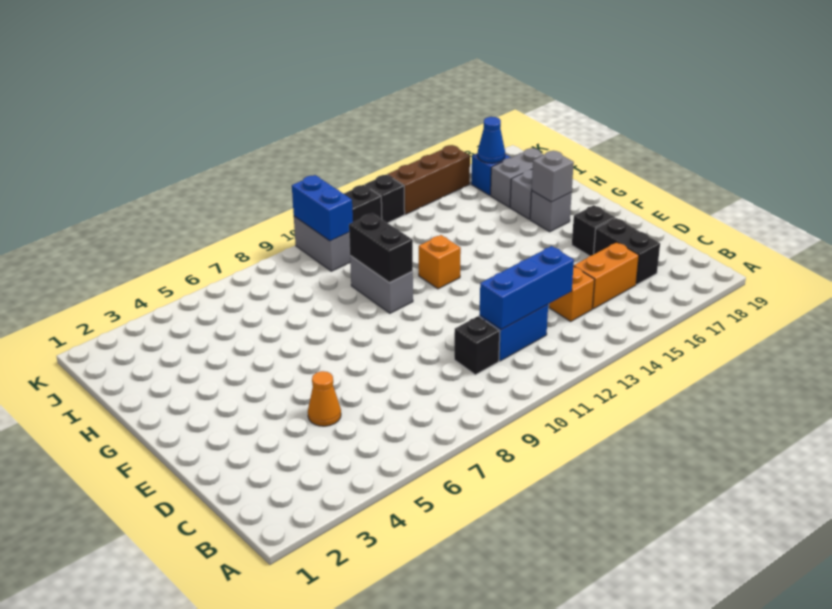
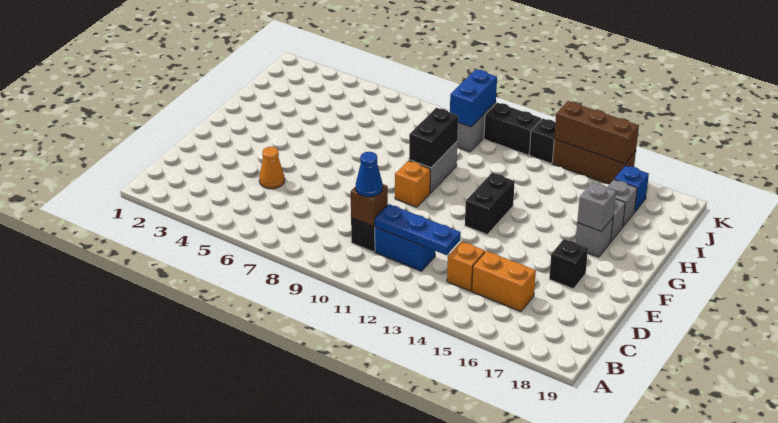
none -> brown brick C10 level 2
blue brick C11:C13 level 2 -> blue plate C11:C13 level 2
black brick C17:D17 level 1 -> black brick F13:G13 level 1
orange brick G12 level 1 -> orange brick F10 level 1
grey brick I17:I18 level 1 -> grey brick I17 level 1
blue cone J17 level 2 -> blue cone C10 level 3
none -> brown brick K14:K16 level 2

